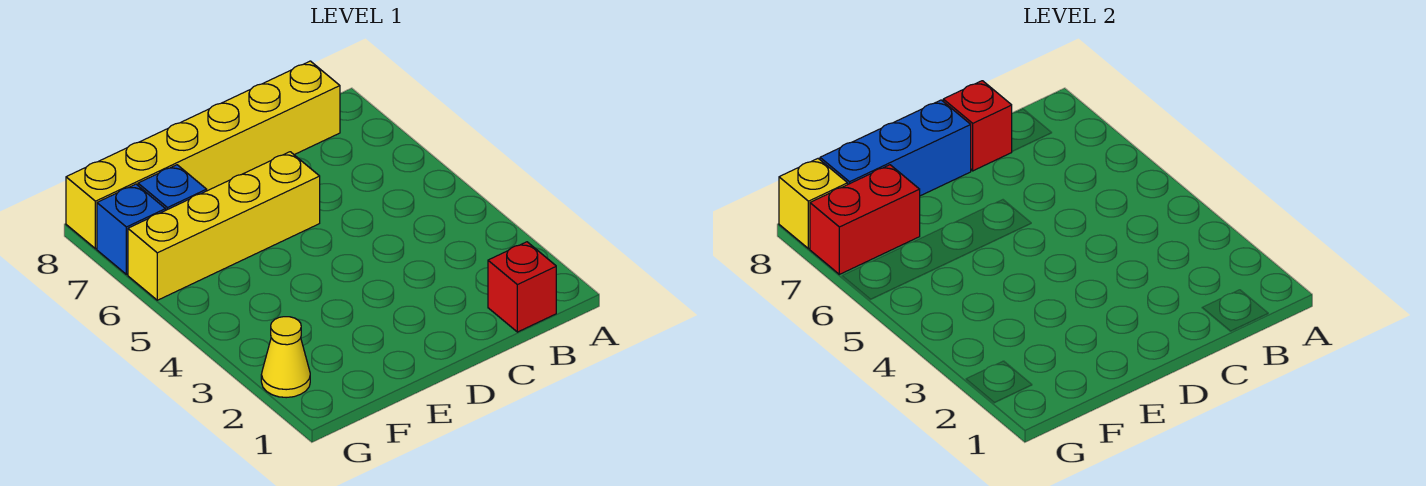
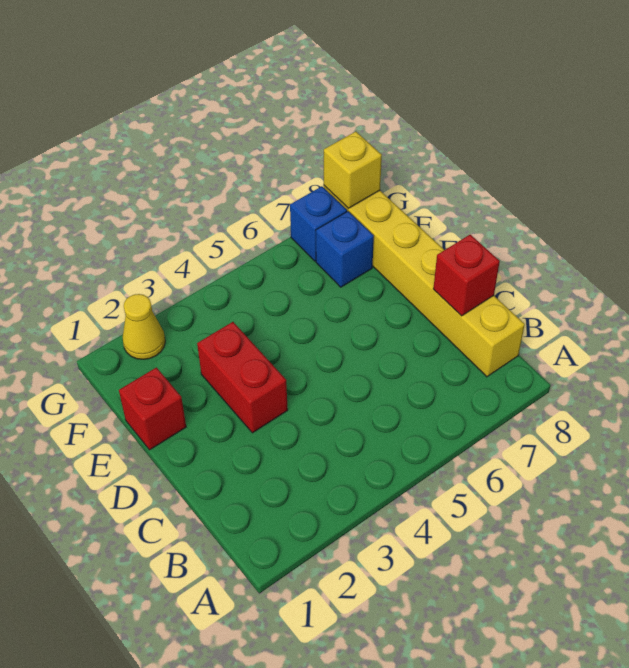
red brick B1 level 1 -> red brick E1 level 1
yellow brick D6:G6 level 1 -> none
blue brick D8:F8 level 2 -> none
red brick F7:G7 level 2 -> red brick D3:E3 level 1

